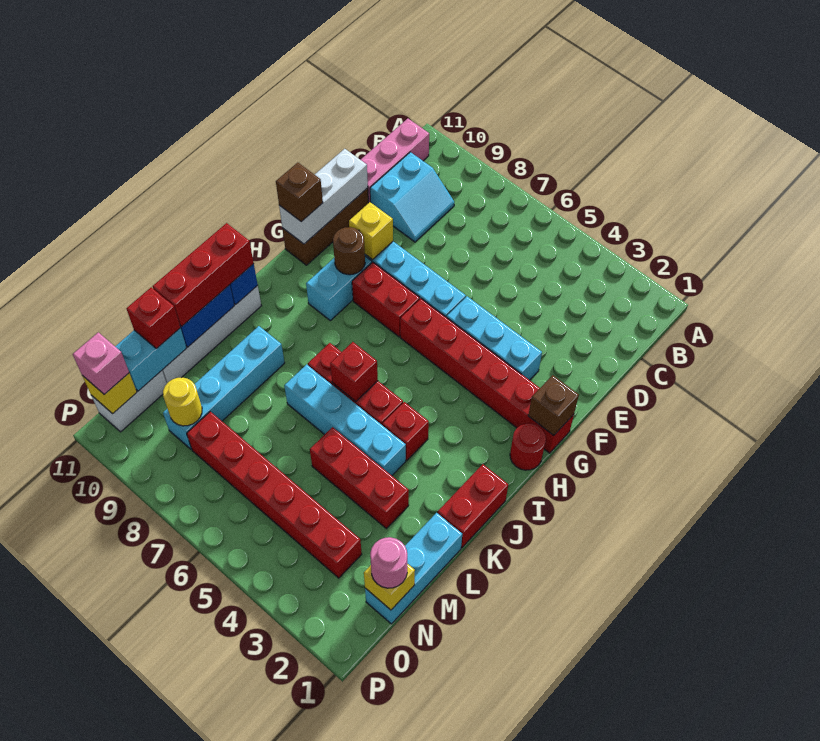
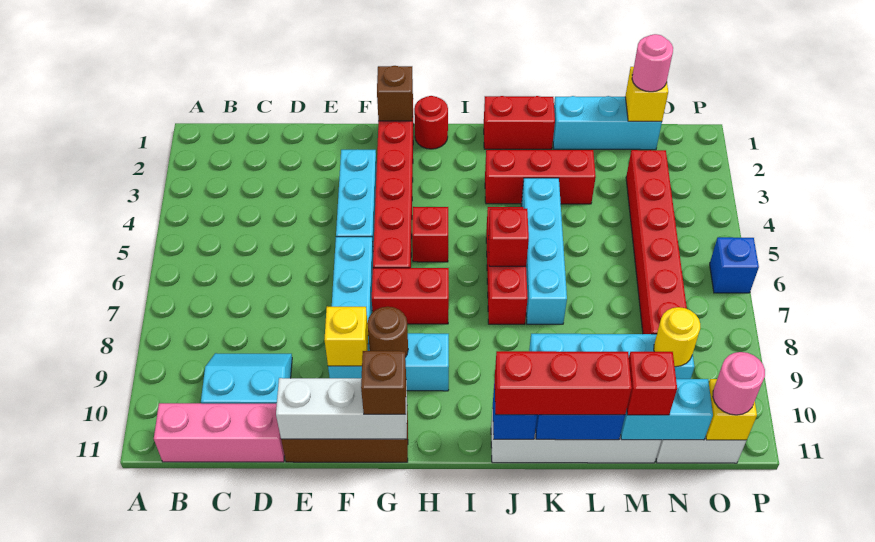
red brick G7:G8 level 1 -> red brick G7:H7 level 1
red brick J4 level 1 -> red brick H5 level 1
red brick L3:L5 level 1 -> red brick J3:L3 level 1
pink brick O11 level 3 -> pink round brick O11 level 3
none -> blue brick P6 level 1

